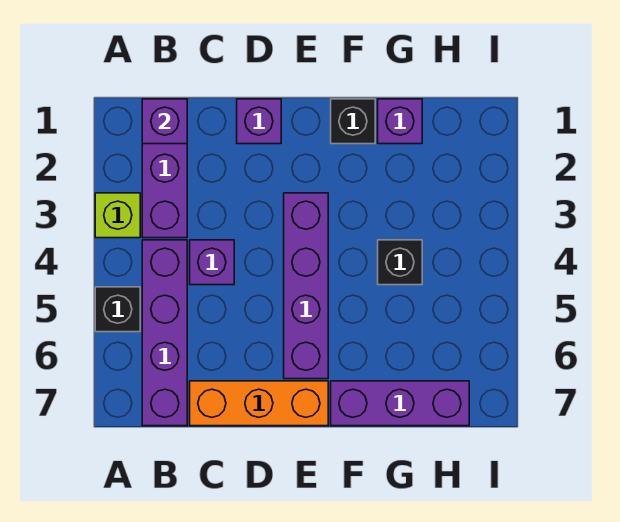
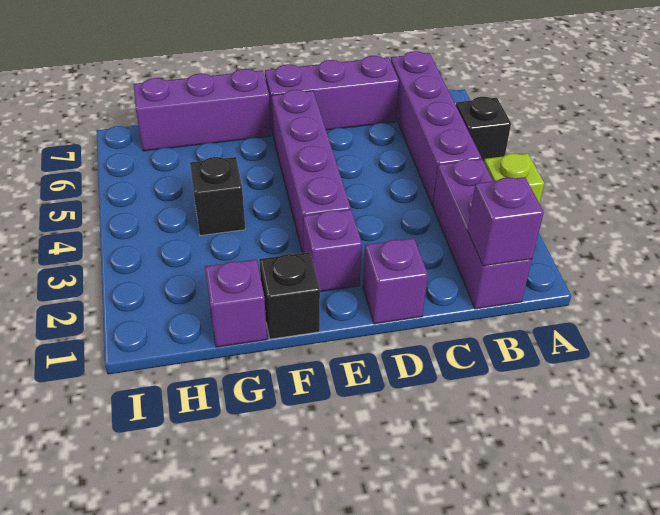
purple brick C4 level 1 -> purple brick E2 level 1
orange brick C7:E7 level 1 -> purple brick C7:E7 level 1

